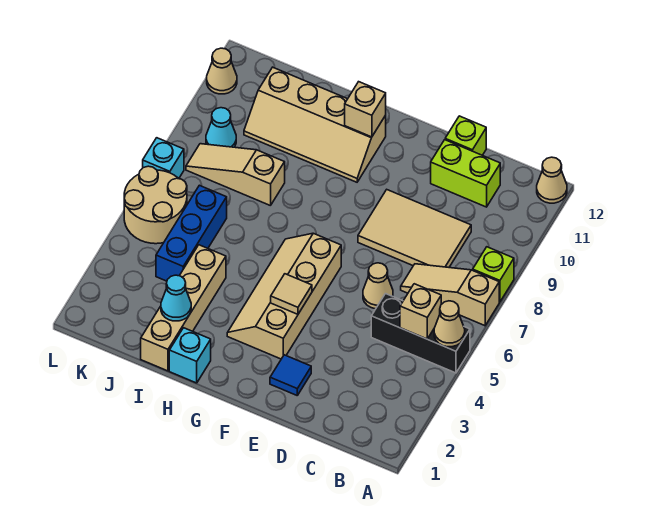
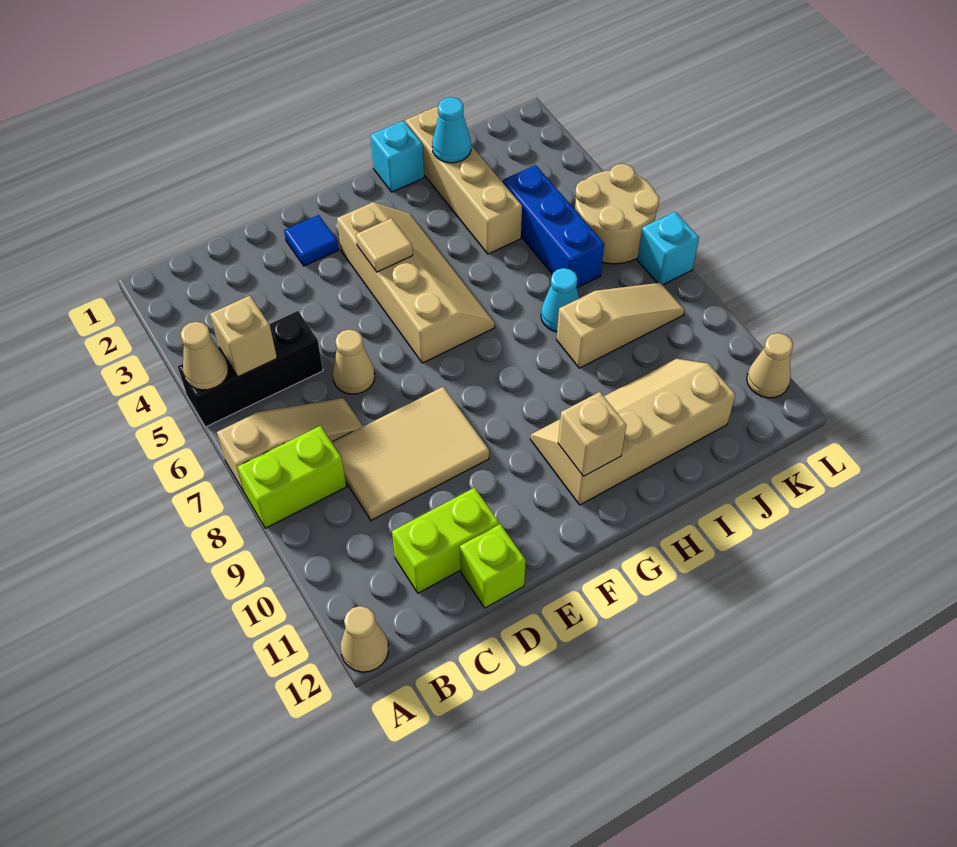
lime brick A8 level 1 -> lime brick A8:B8 level 1
cyan cone K9 level 1 -> cyan cone I7 level 1

